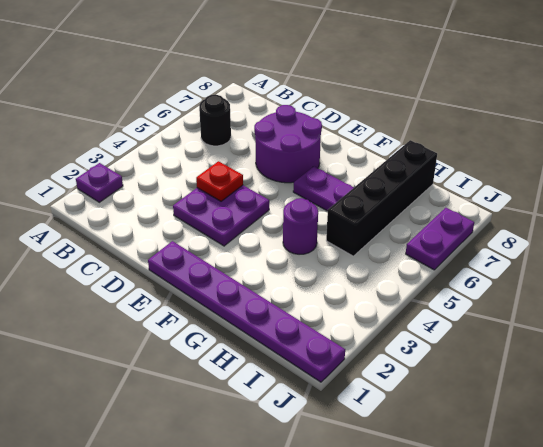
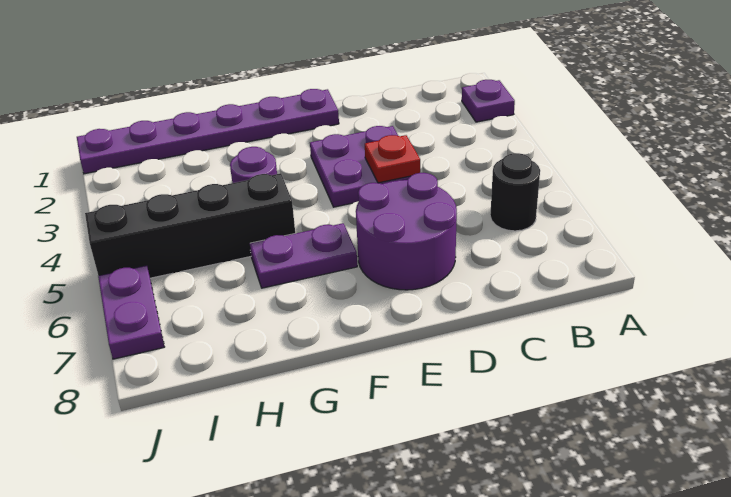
black brick H5:H8 level 1 -> black brick G5:J5 level 1

